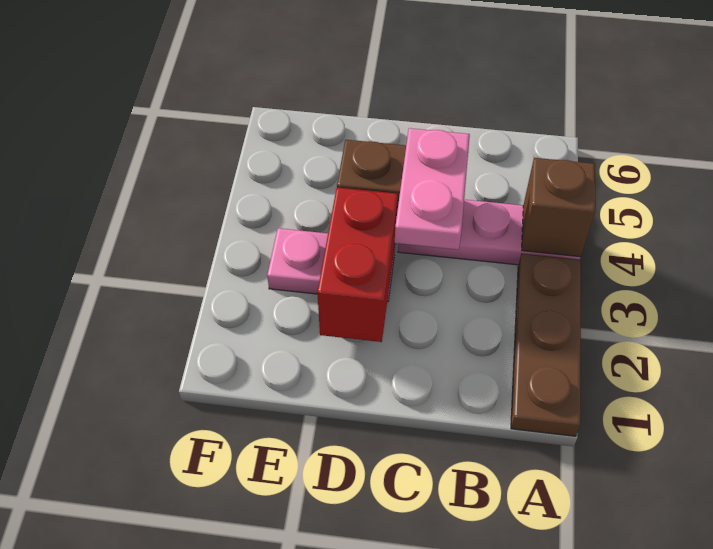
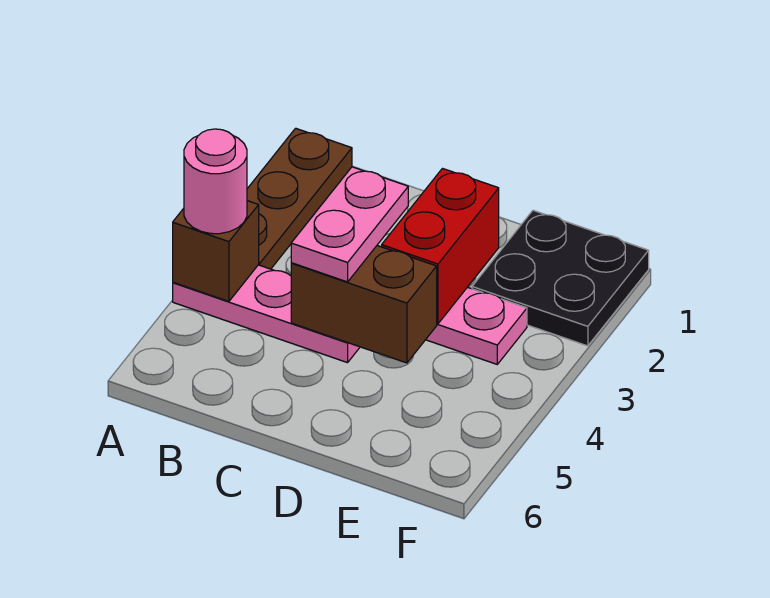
none -> pink round brick A4 level 3
none -> black plate E1:F2 level 1

